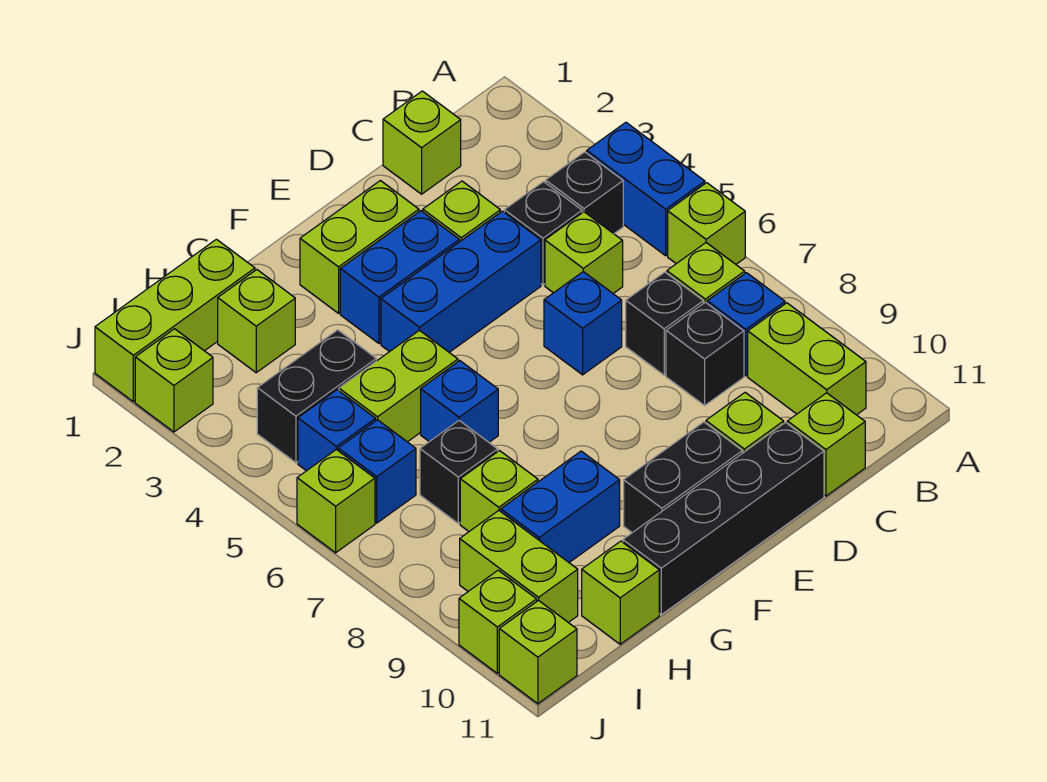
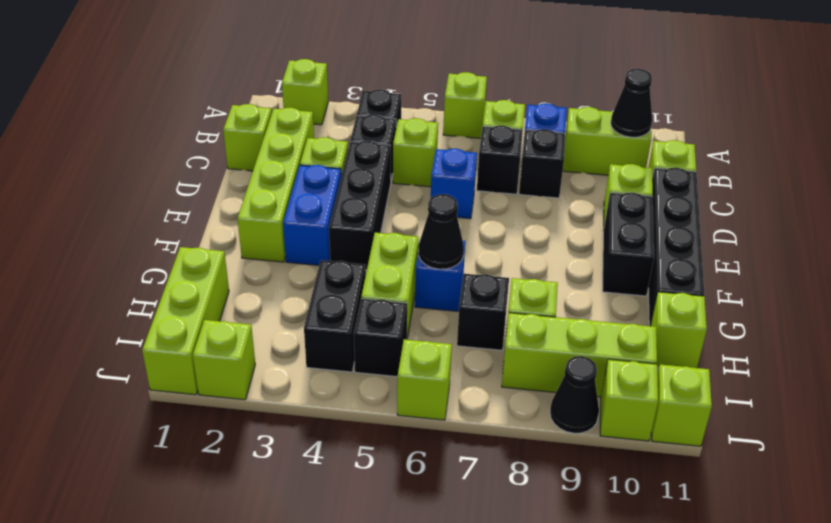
blue brick A4:A5 level 1 -> none
none -> black cone B10 level 2
blue brick D4:F4 level 1 -> black brick D4:F4 level 1
lime brick E2:F2 level 1 -> lime brick C2:F2 level 1
none -> black cone G6 level 2
blue brick G9:H9 level 1 -> none
lime brick H2 level 1 -> lime brick A2 level 1
blue brick I5 level 1 -> black brick I5 level 1
blue brick I6 level 1 -> none
lime brick I9:I10 level 1 -> lime brick I8:I10 level 1
none -> black cone J9 level 1

